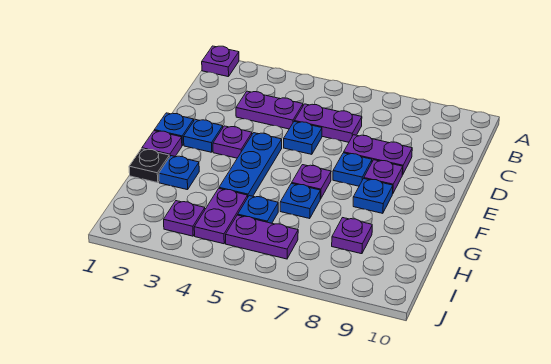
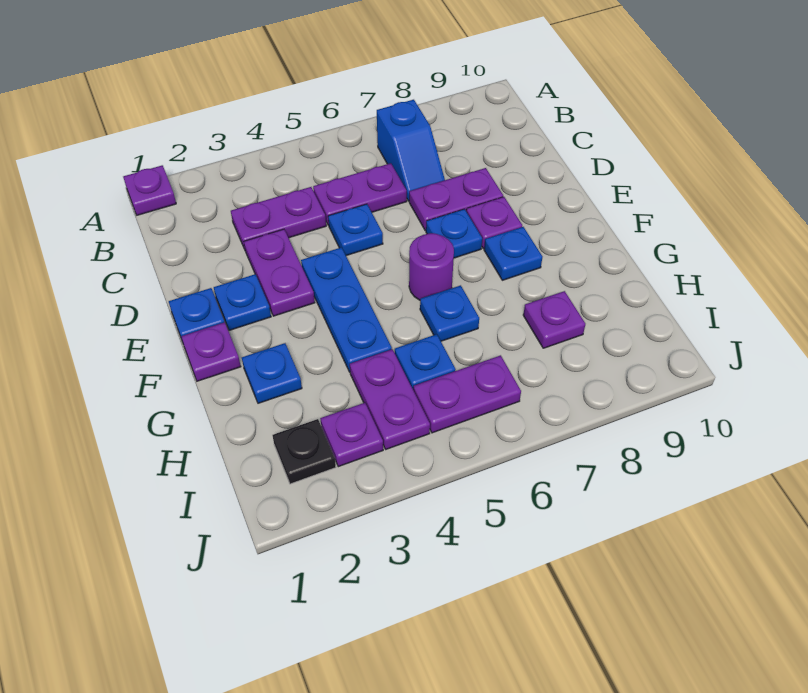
none -> blue slope B7:C7 level 1 top B
purple plate E3 level 1 -> purple plate D3:E3 level 1
purple plate F6 level 1 -> purple round brick F6 level 1
black plate G1 level 1 -> black plate I2 level 1

